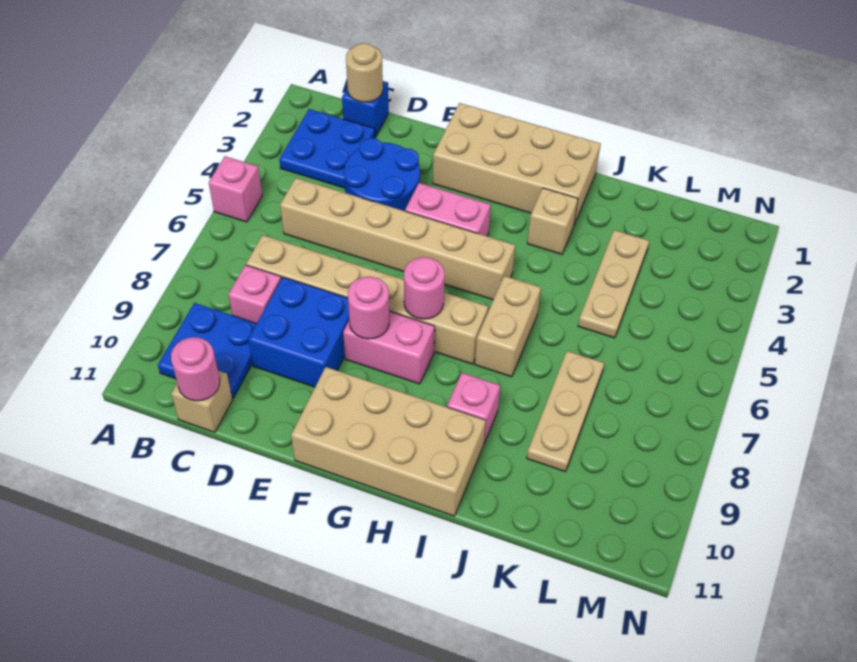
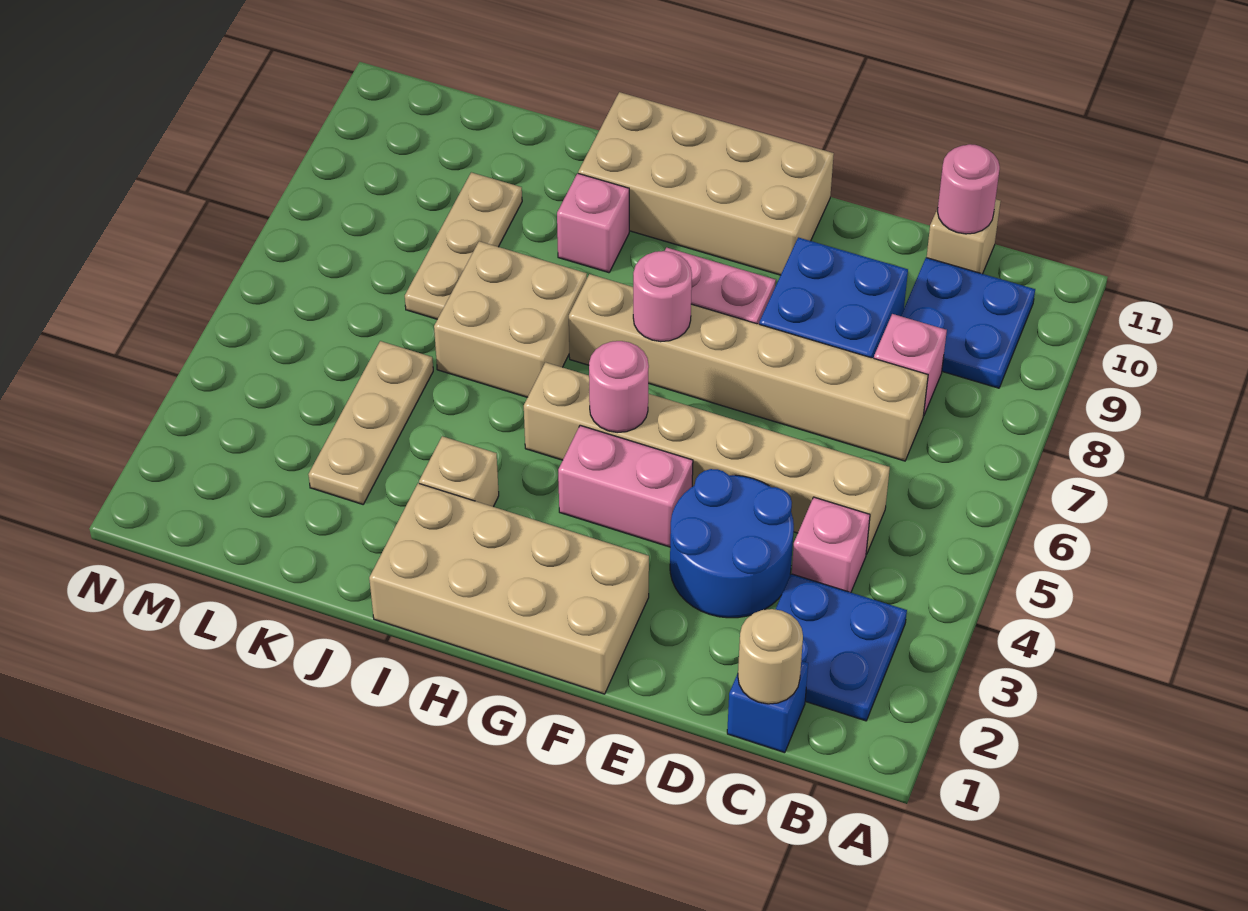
pink brick A5 level 1 -> pink brick C4 level 1
pink round brick F8 level 2 -> pink round brick G5 level 2
tan brick I6:I7 level 1 -> tan brick I6:J7 level 1

